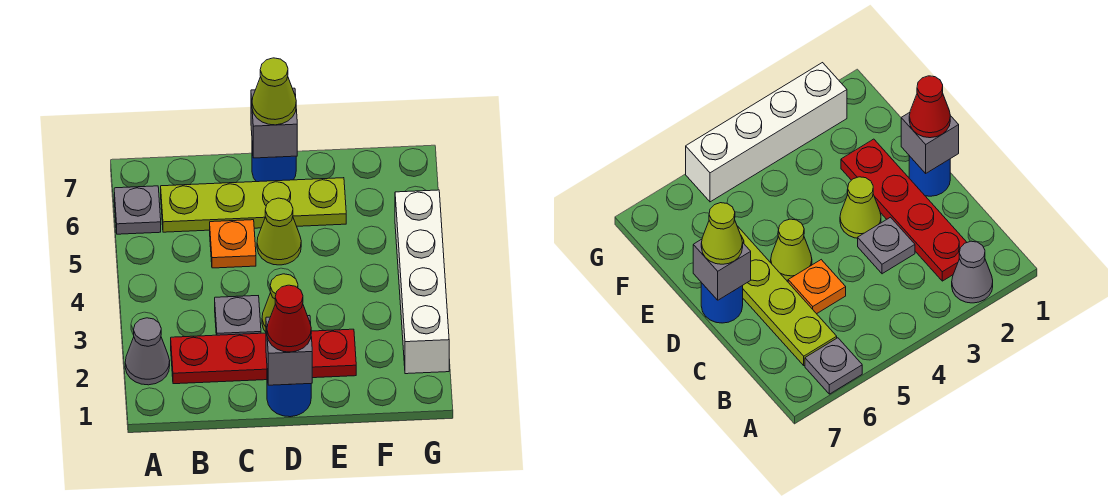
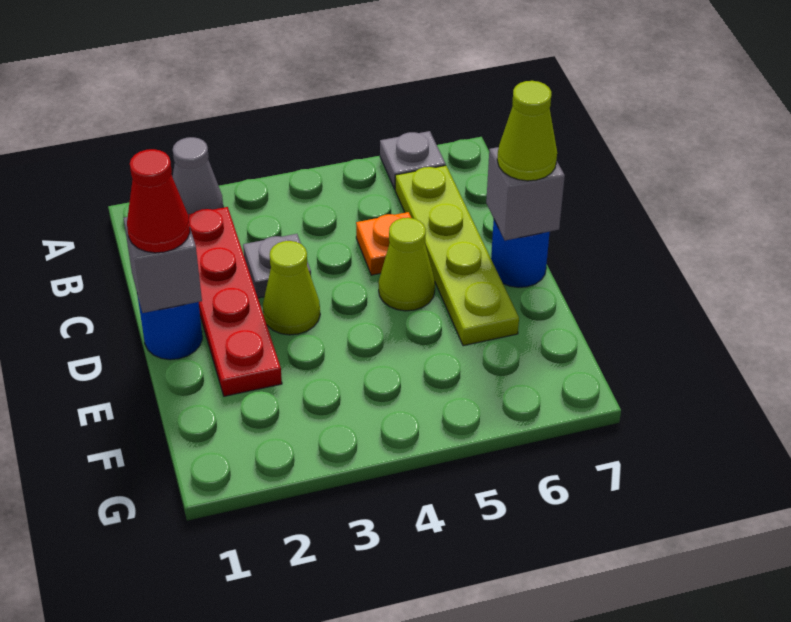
white brick G2:G5 level 1 -> none

